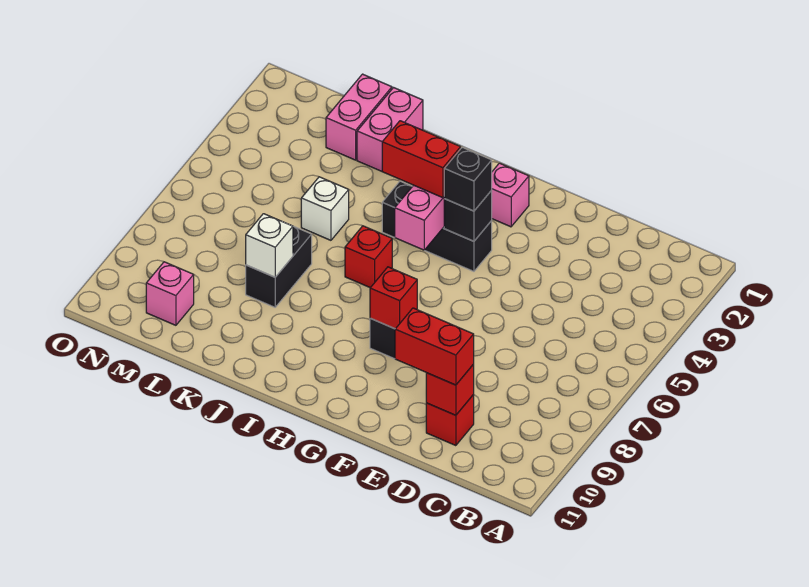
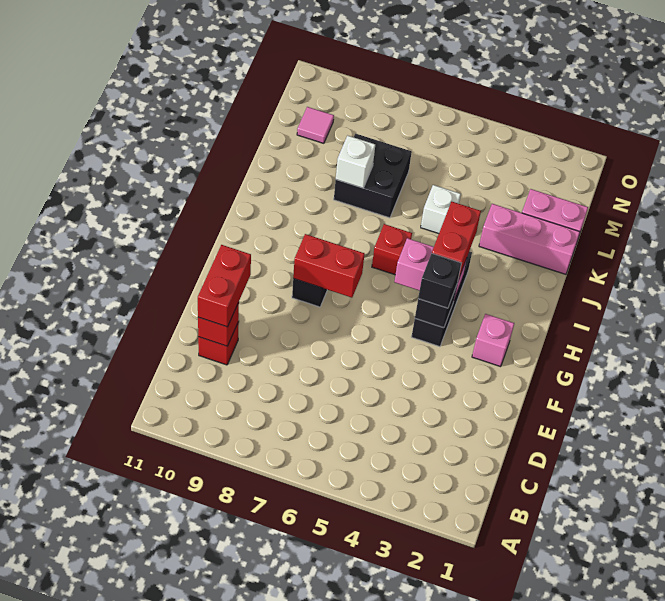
red brick G8 level 2 -> red brick G7:G8 level 2
pink brick K1:K2 level 1 -> pink brick K1:K3 level 1
black brick K7:K8 level 1 -> black brick K7:L8 level 1
pink brick M10 level 1 -> pink tile M10 level 1

